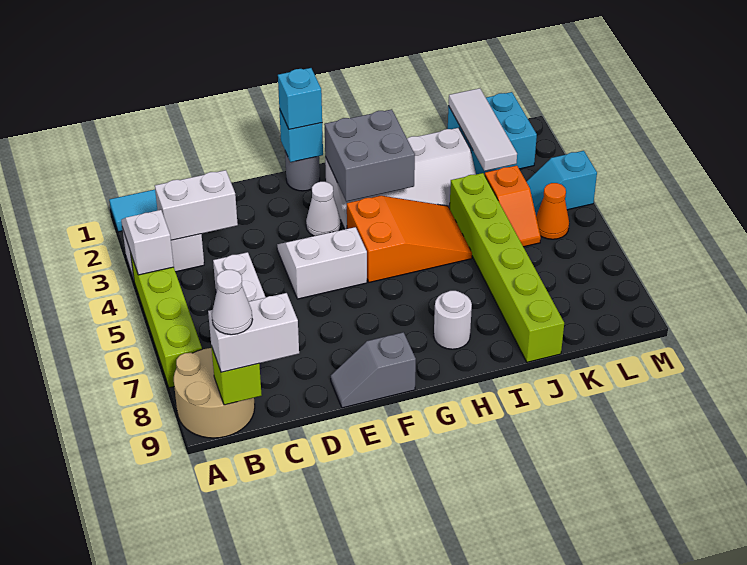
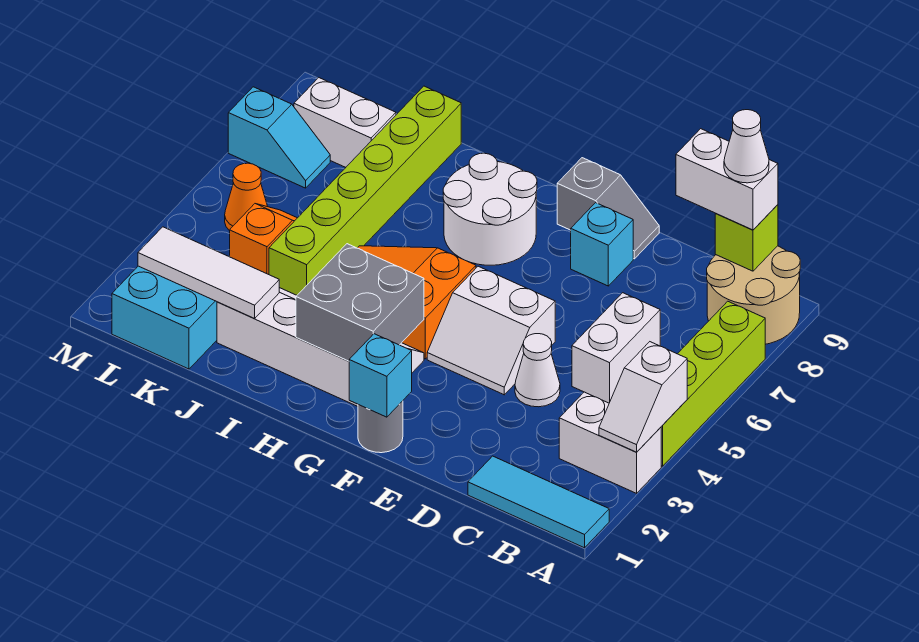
white brick B3:C3 level 2 -> white brick K8:L8 level 1
cyan brick F1 level 3 -> cyan brick E8 level 1
white cone F3 level 1 -> white cone D4 level 1
white round brick H8 level 1 -> white round brick G7:H8 level 1
white tile K1:K3 level 2 -> white tile J2:L2 level 2
cyan slope L4:M4 level 1 top M -> cyan slope L7:M7 level 1 top M

